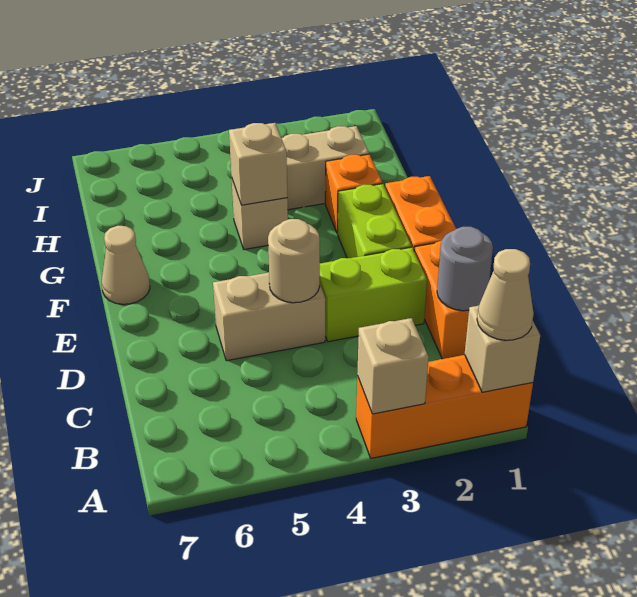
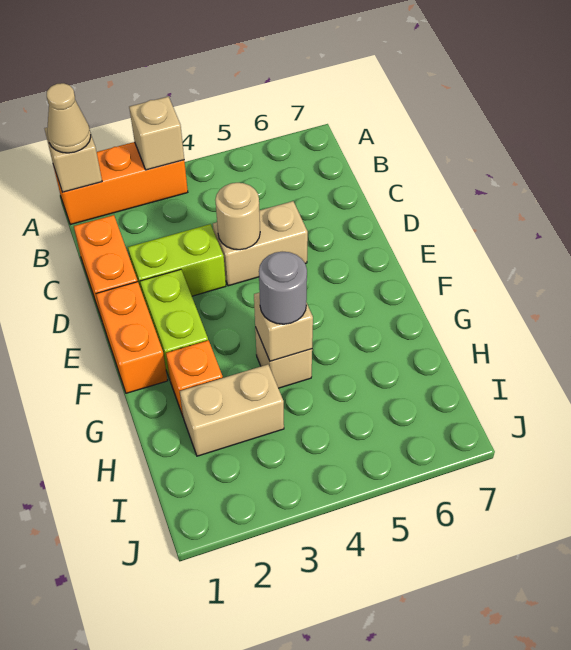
grey round brick C1 level 2 -> grey round brick G4 level 3
tan cone F7 level 1 -> none

